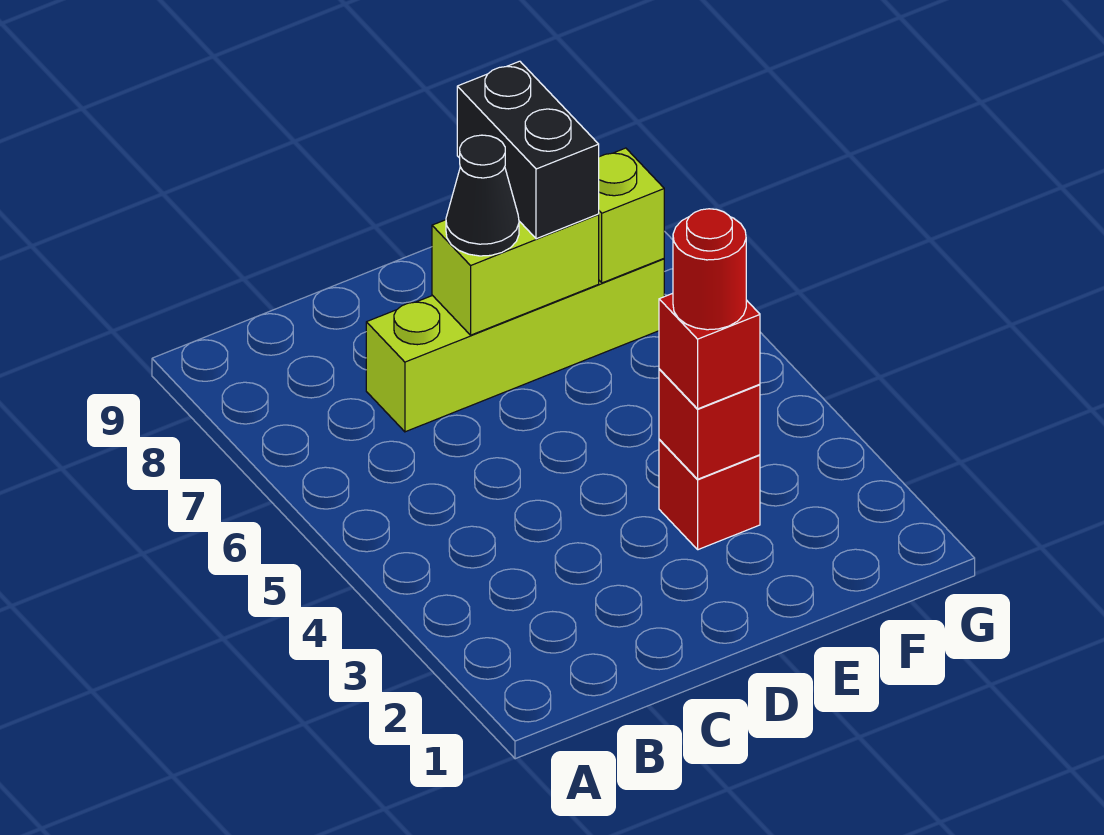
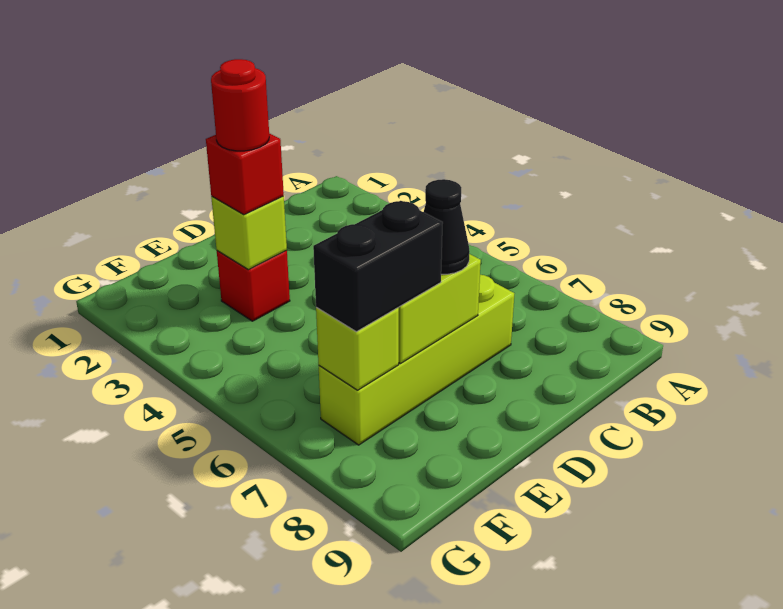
red brick E3 level 2 -> lime brick E3 level 2
black brick E7:E8 level 3 -> black brick E7:F7 level 3

